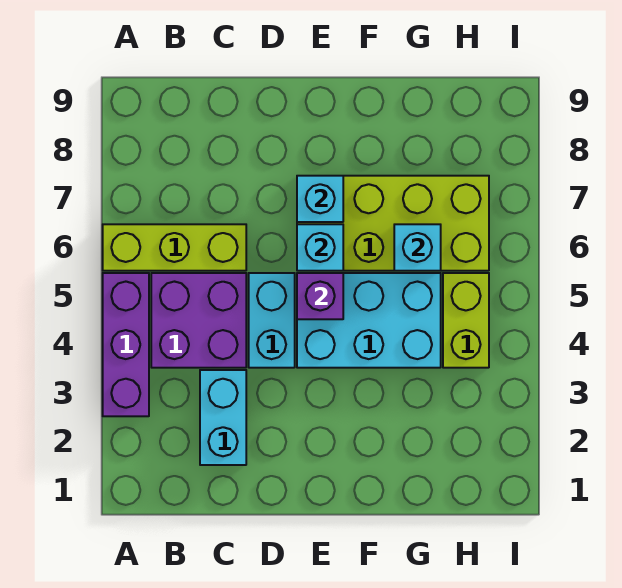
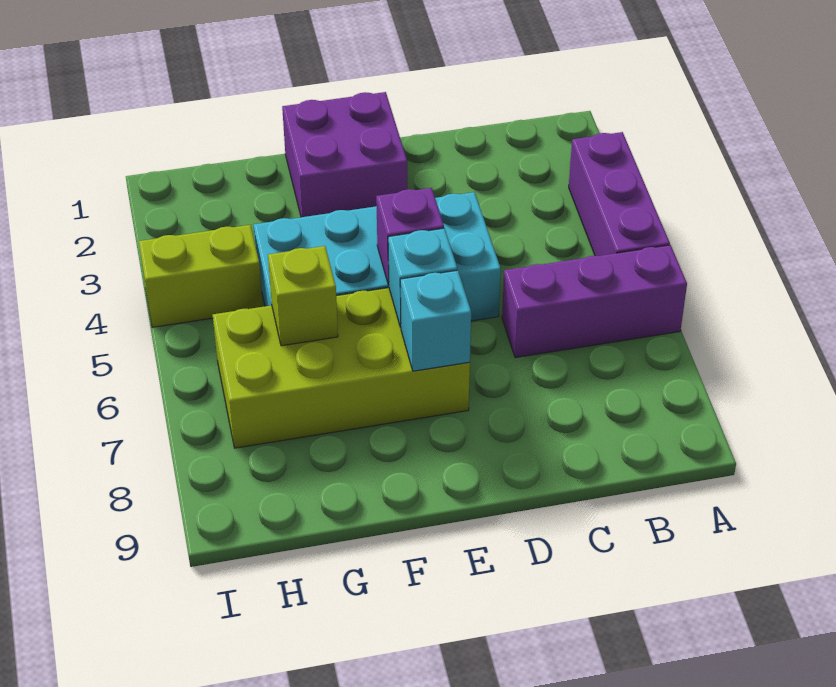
lime brick A6:C6 level 1 -> purple brick A6:C6 level 1
purple brick B4:C5 level 1 -> purple brick E1:F2 level 1
cyan brick C2:C3 level 1 -> none
cyan brick G6 level 2 -> lime brick G6 level 2
lime brick H4:H5 level 1 -> lime brick H4:I4 level 1

